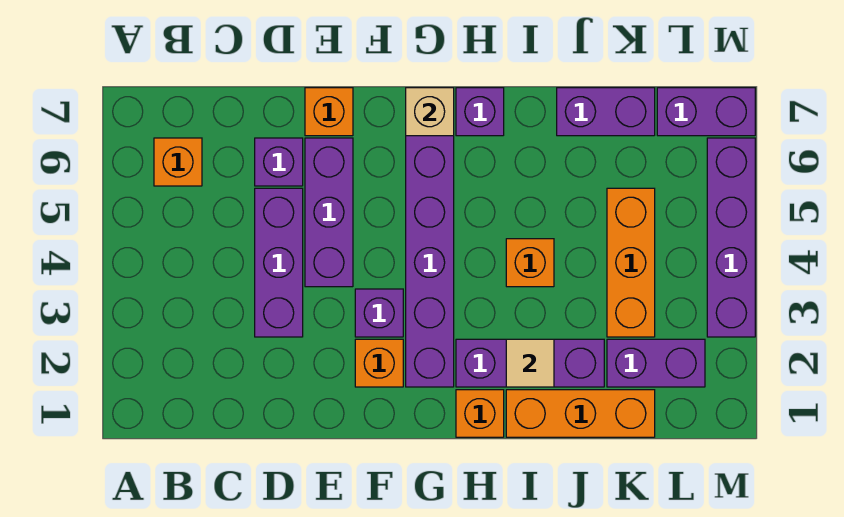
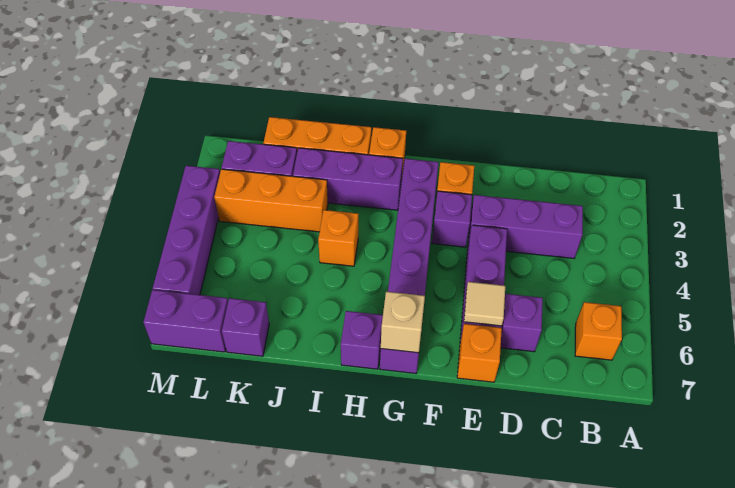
purple brick D3:D5 level 1 -> purple brick C3:E3 level 1
tan tile I2 level 2 -> tan tile E6 level 2
purple brick J7:K7 level 1 -> purple brick K7 level 1
orange brick K3:K5 level 1 -> orange brick J3:L3 level 1

